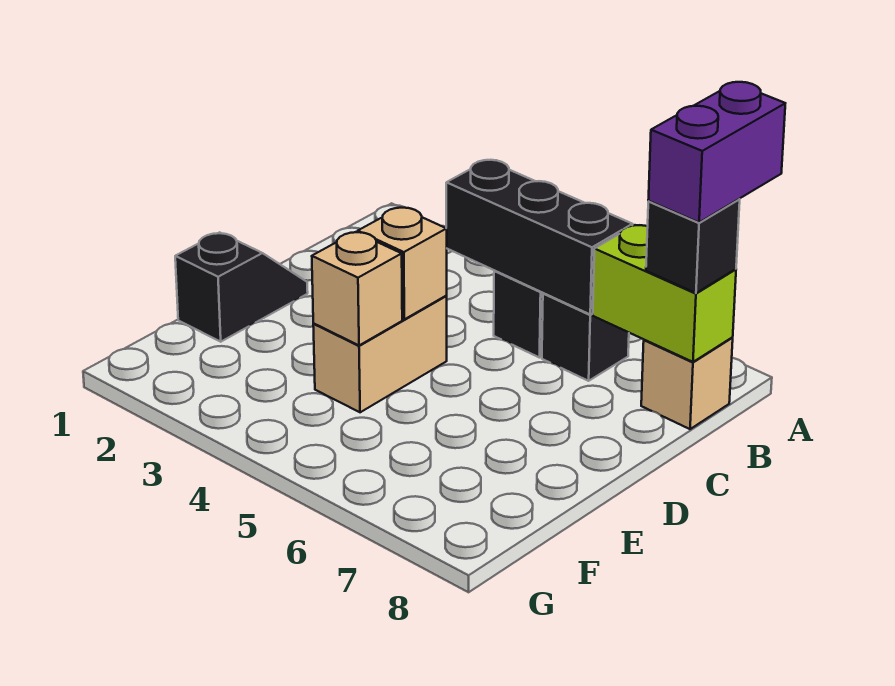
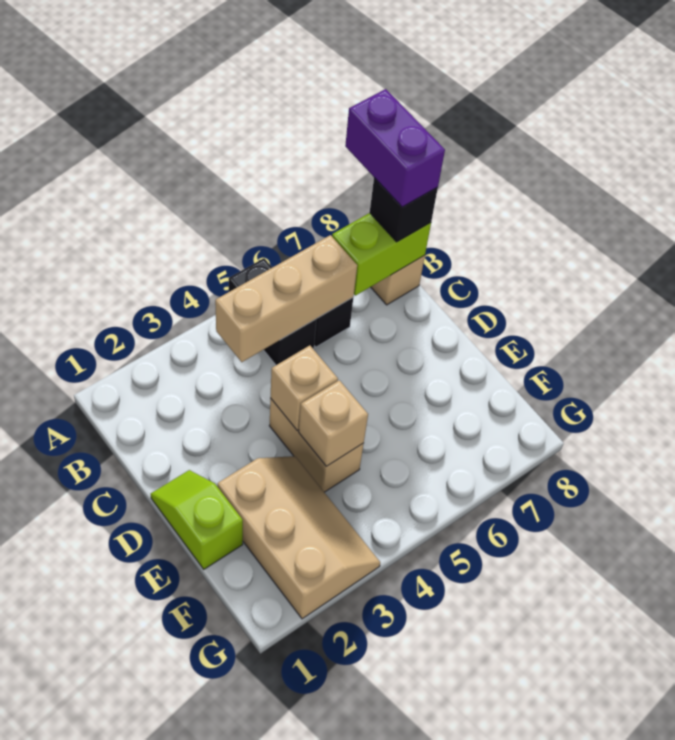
black brick B4:B6 level 2 -> tan brick B4:B6 level 2
black slope D1:E1 level 1 top E -> lime slope D1:E1 level 1 top E
none -> tan slope E2:G3 level 1 top 2

